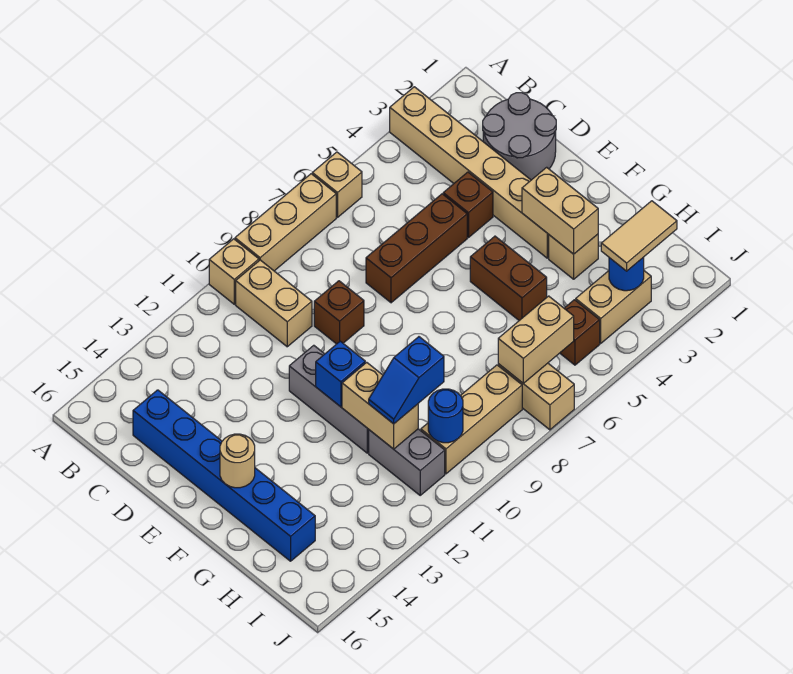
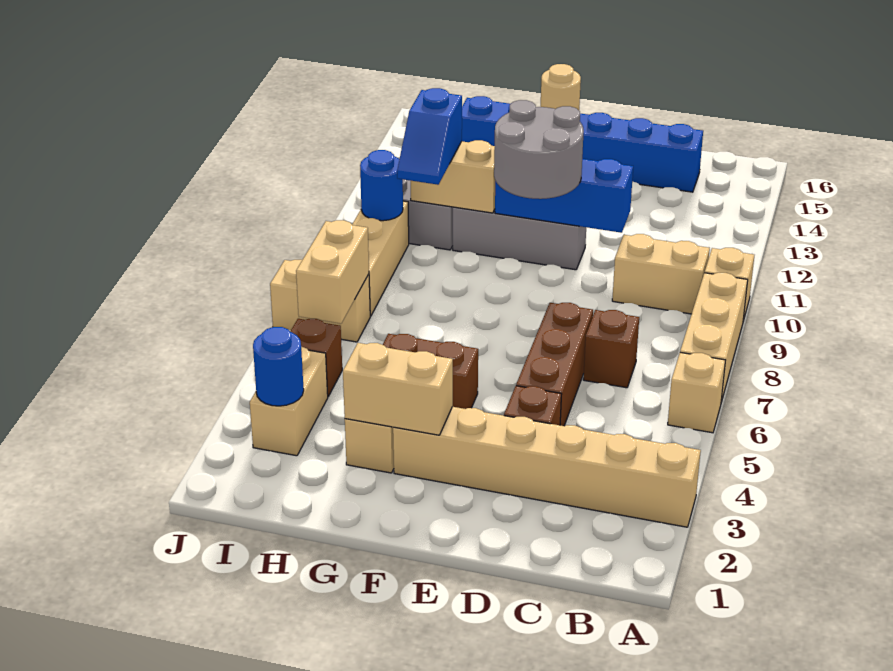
grey round brick C1:D2 level 1 -> grey round brick E10:F11 level 3
brown brick D9 level 1 -> brown brick C7 level 1
blue brick F11 level 2 -> blue brick D11:F11 level 2
blue slope H10:H11 level 3 top 10 -> blue slope H10:H11 level 3 top 11
tan tile I2:I3 level 3 -> none

